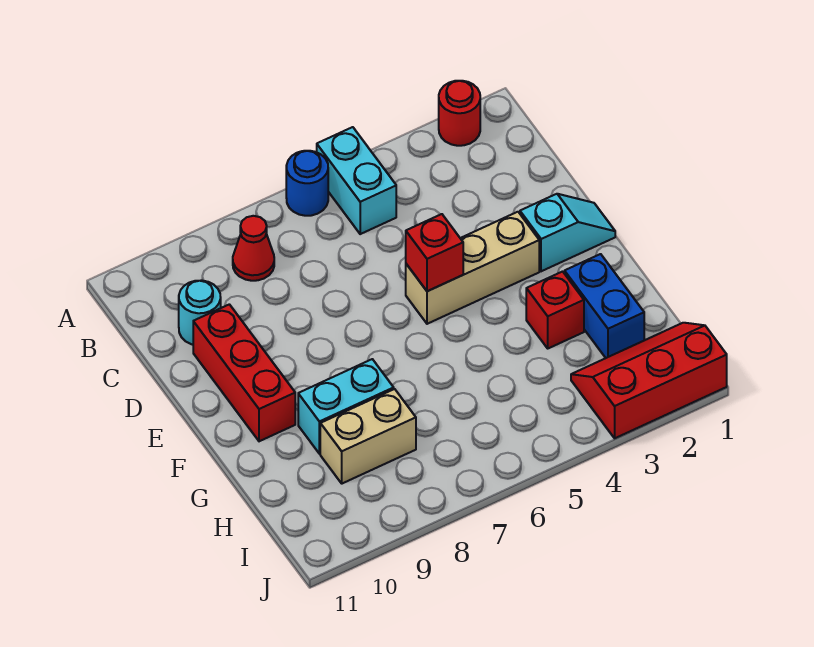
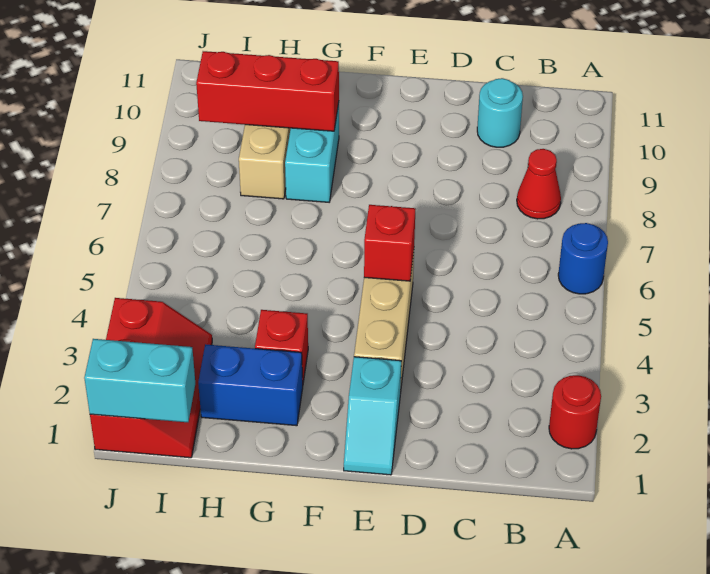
cyan brick A5:B5 level 1 -> cyan brick I1:J1 level 2
red brick D10:F10 level 1 -> red brick G9:I9 level 2

